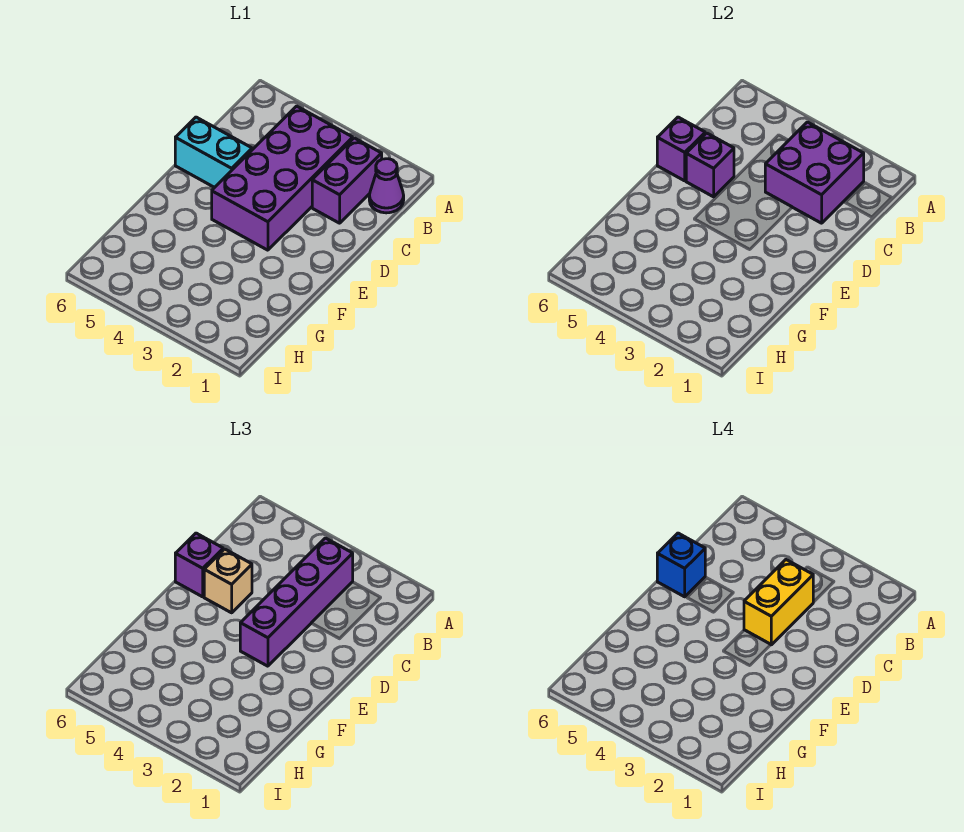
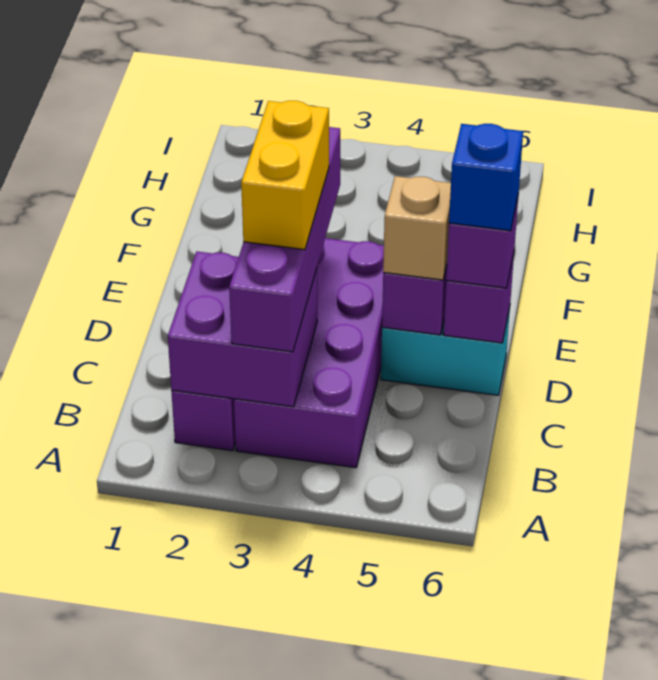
purple cone B1 level 1 -> none

